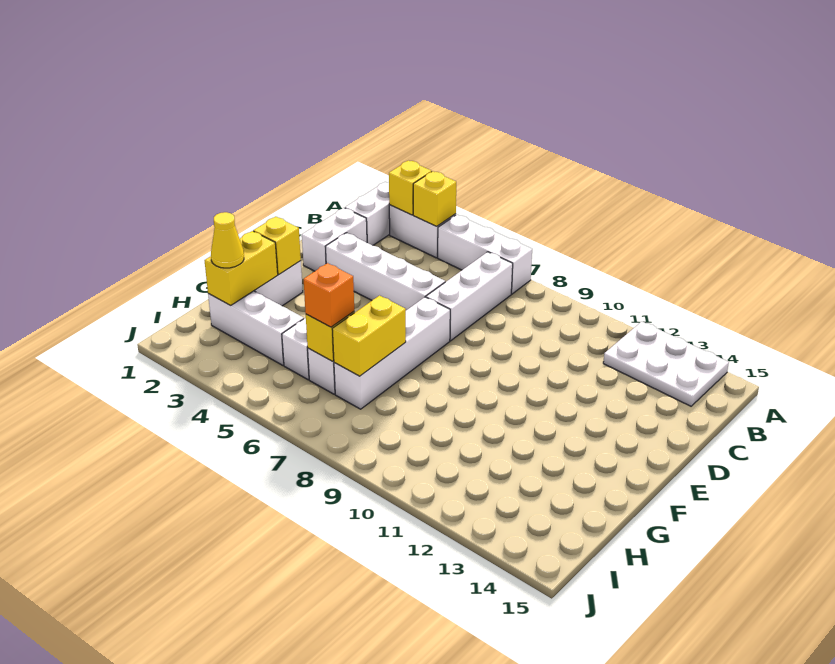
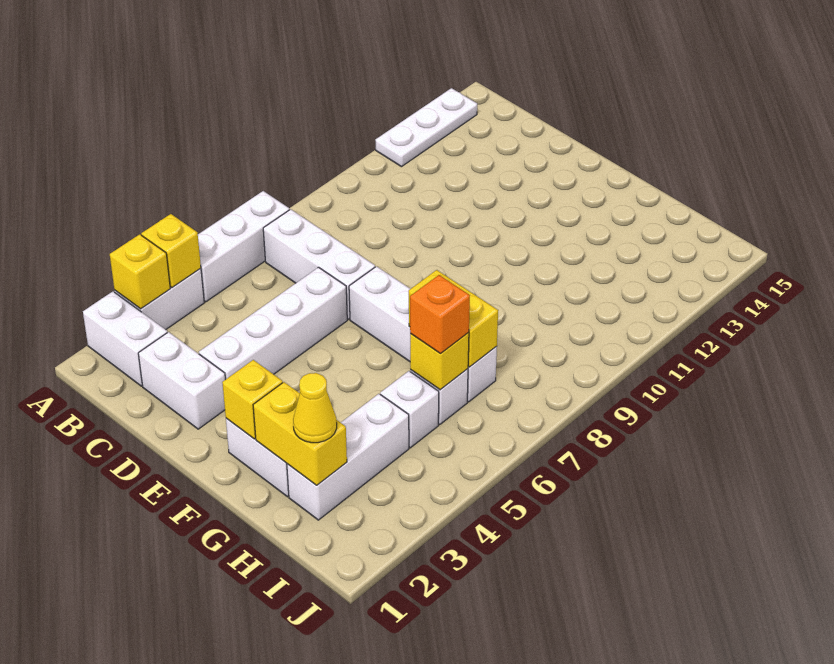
white plate A12:B14 level 1 -> white plate A12:A14 level 1

